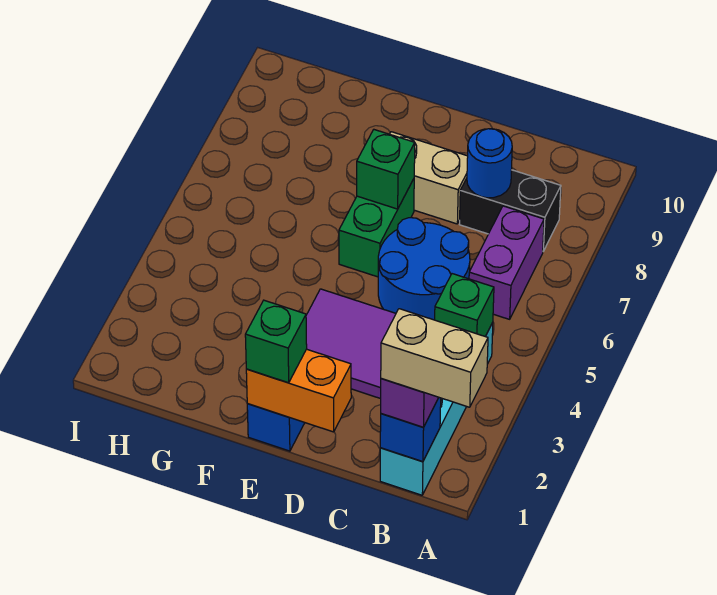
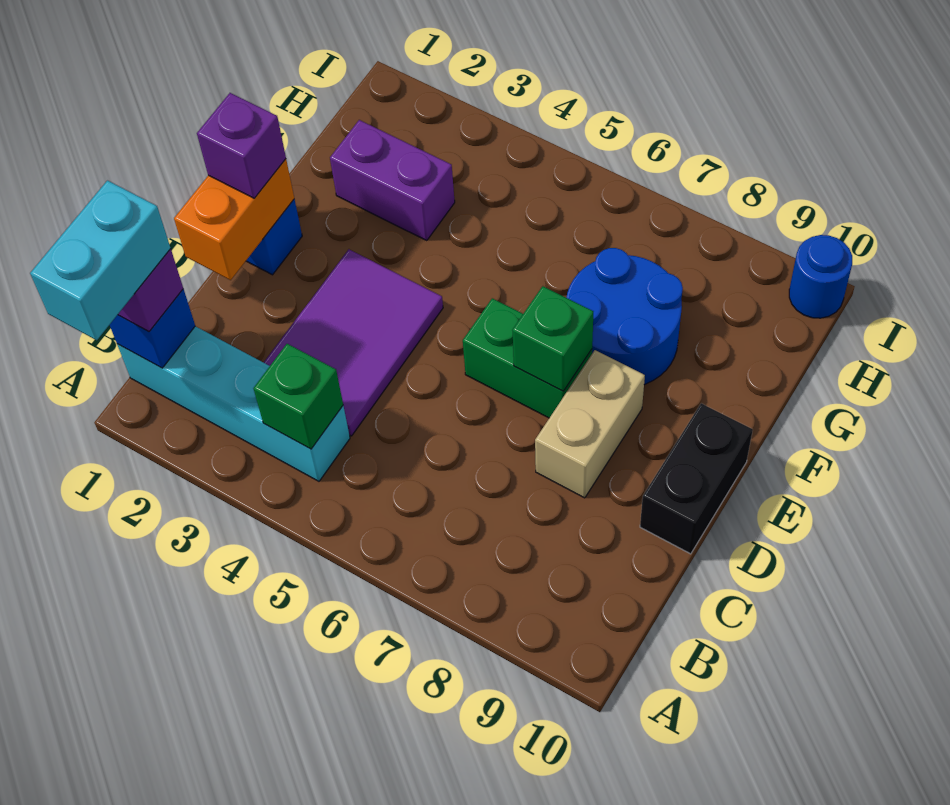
tan brick A1:B1 level 4 -> cyan brick A1:B1 level 4
purple brick B6:B7 level 1 -> purple brick G2:G3 level 1
black brick B8:C8 level 1 -> black brick D10:E10 level 1
blue round brick C5:D6 level 1 -> blue round brick F7:G8 level 1
blue round brick C8 level 2 -> blue round brick I10 level 1
green brick E1 level 3 -> purple brick E1 level 3

